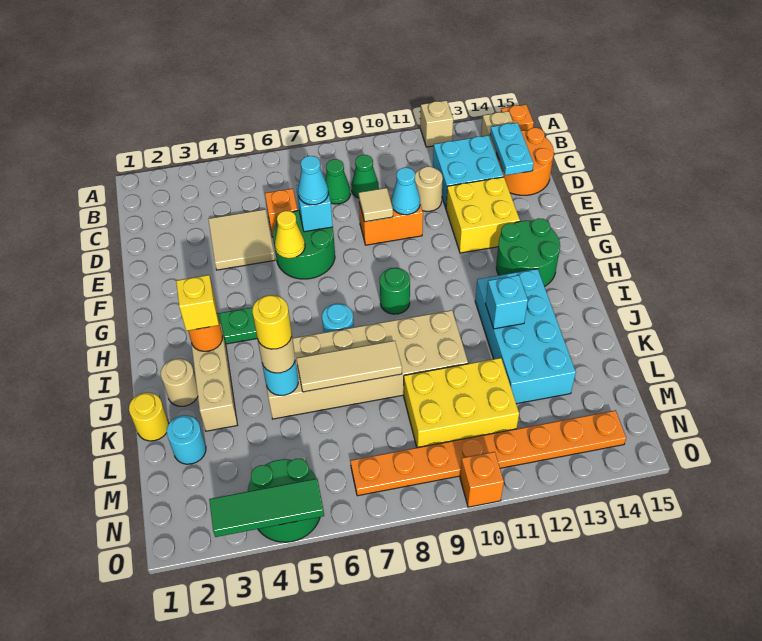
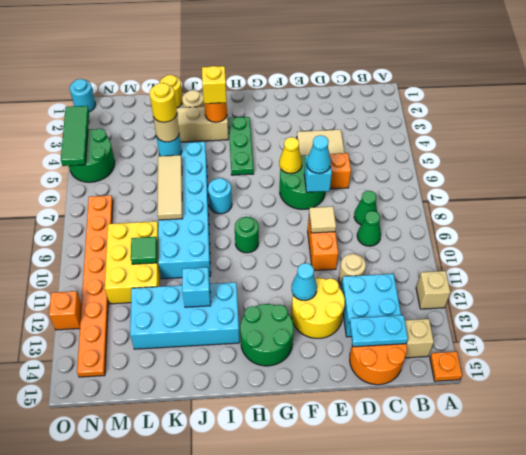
cyan cone E10 level 2 -> cyan cone F12 level 2
yellow brick E12:F13 level 1 -> yellow round brick E12:F13 level 1
tan brick J5:K10 level 1 -> cyan brick J5:K10 level 1
cyan round brick L2 level 1 -> cyan round brick O1 level 1
none -> green tile L10 level 2
orange brick O10 level 1 -> orange brick O12 level 1

